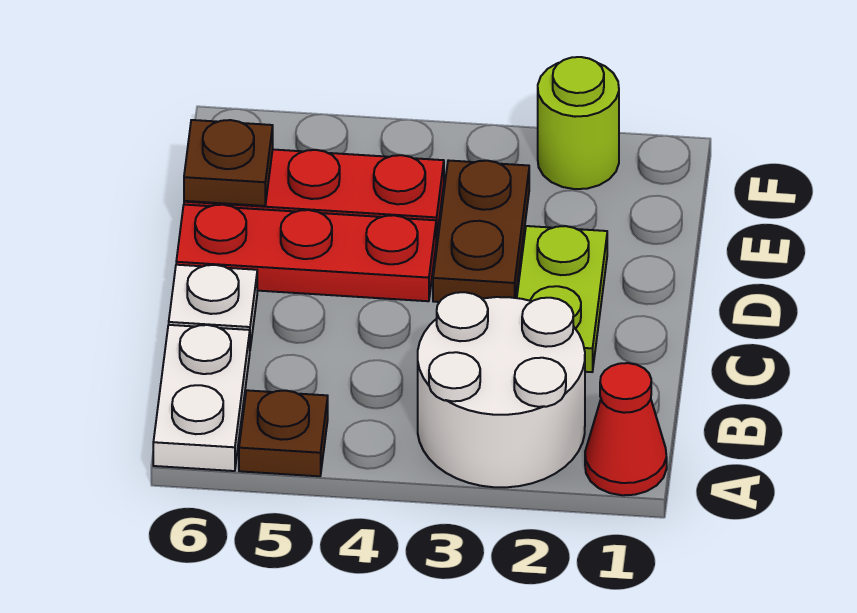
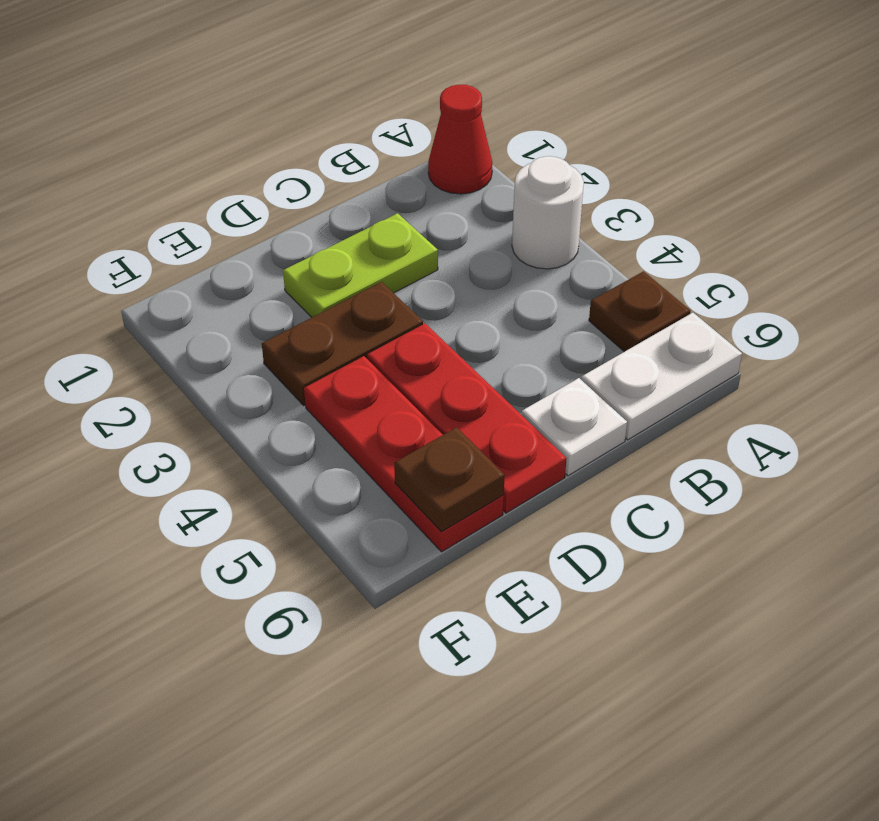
white round brick A2:B3 level 1 -> white round brick A3 level 1
lime round brick F2 level 1 -> none

